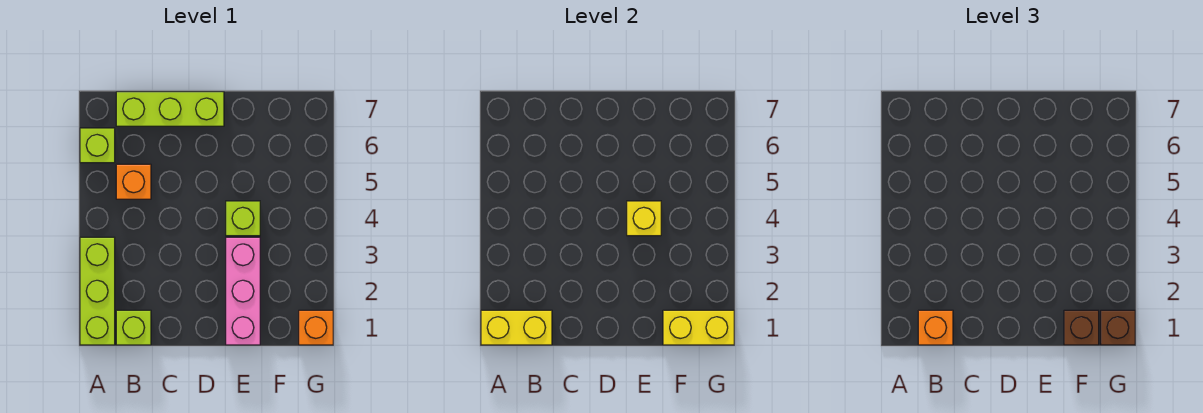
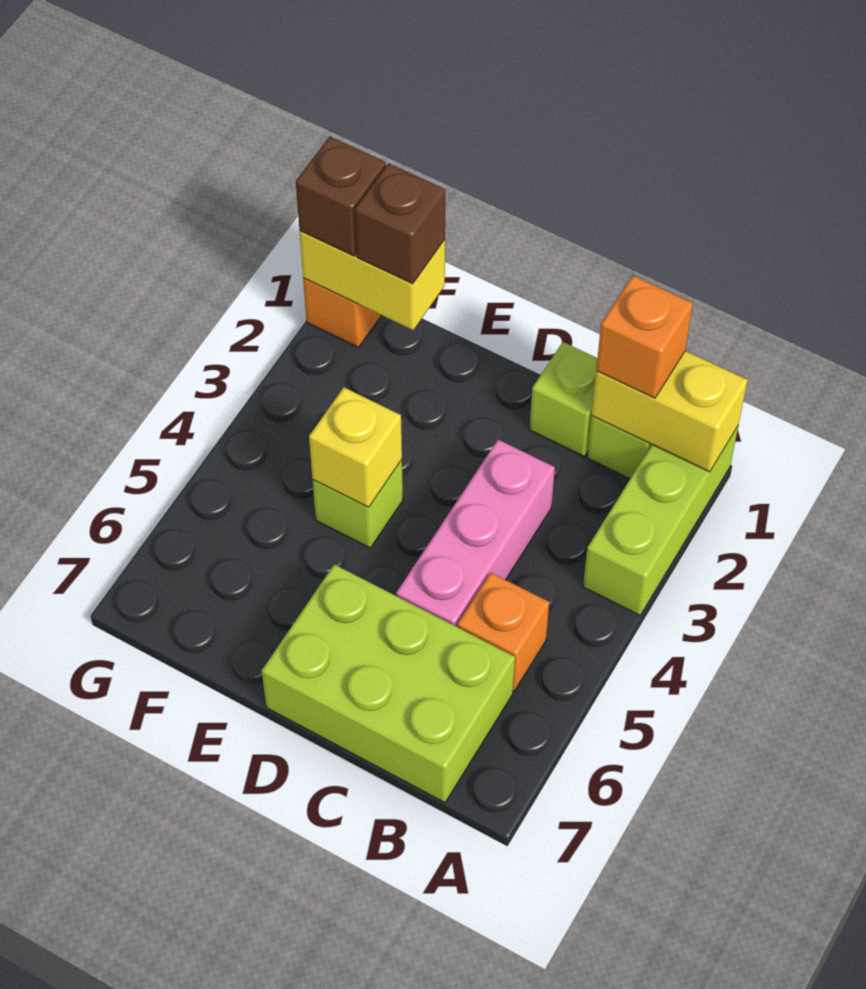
lime brick A6 level 1 -> lime brick C1 level 1
lime brick B7:D7 level 1 -> lime brick B6:D7 level 1
pink brick E1:E3 level 1 -> pink brick C3:C5 level 1

